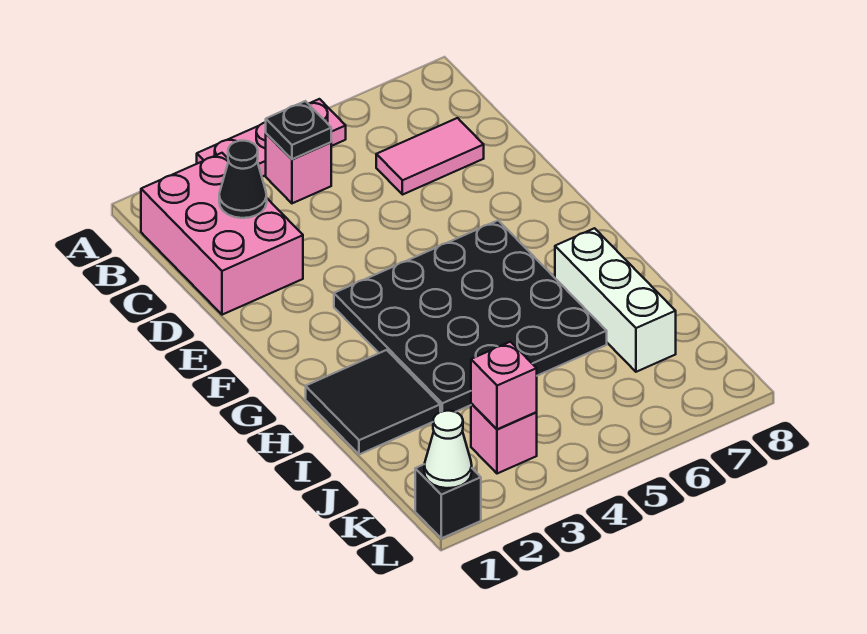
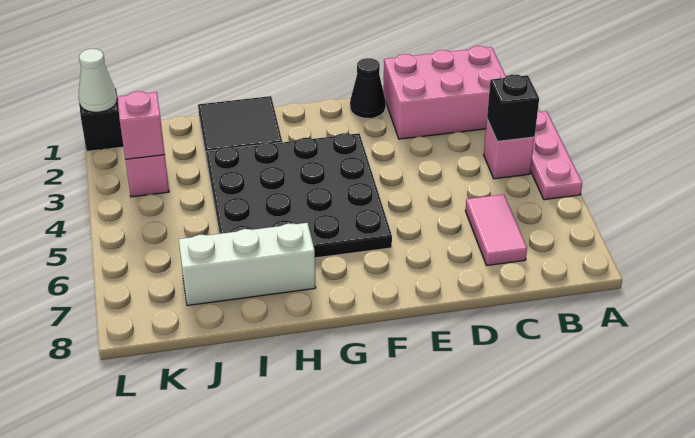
black plate B4 level 2 -> black brick B4 level 2
black cone C2 level 2 -> black cone E1 level 1

